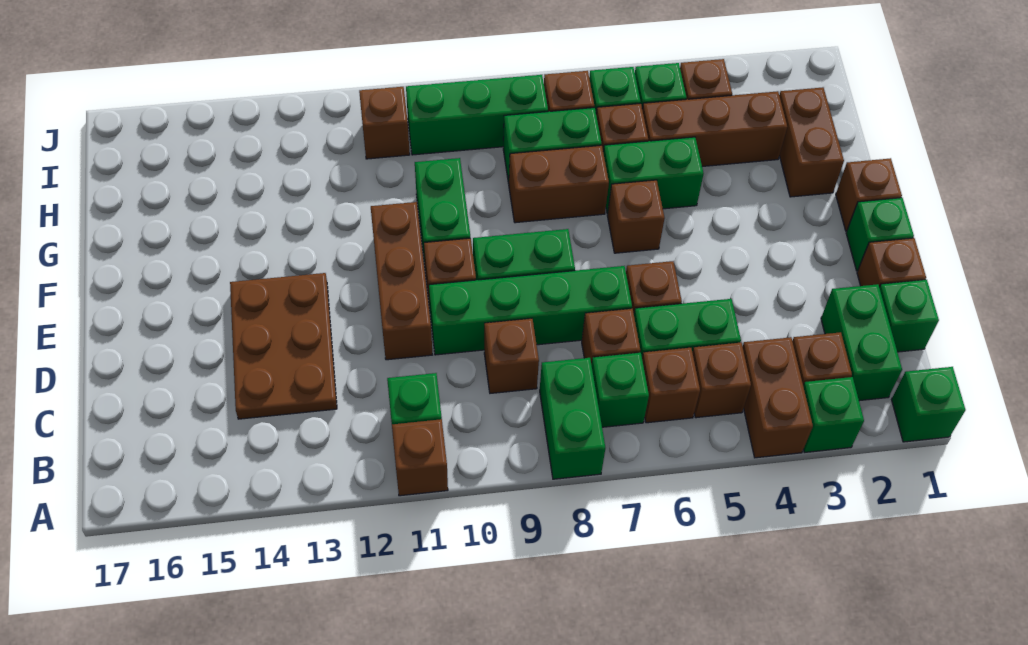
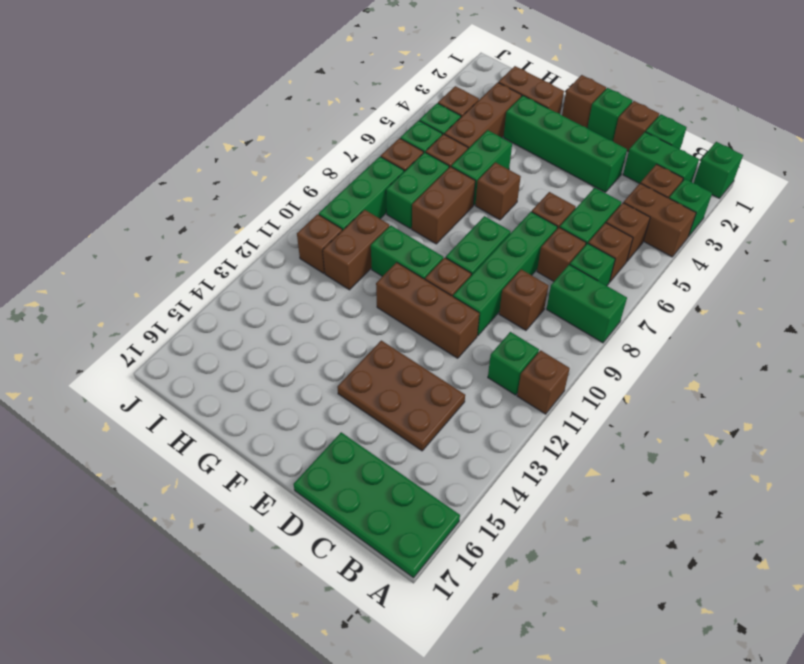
none -> green plate A16:D17 level 1
none -> green brick D3:G3 level 1
none -> brown brick H10:H11 level 1

